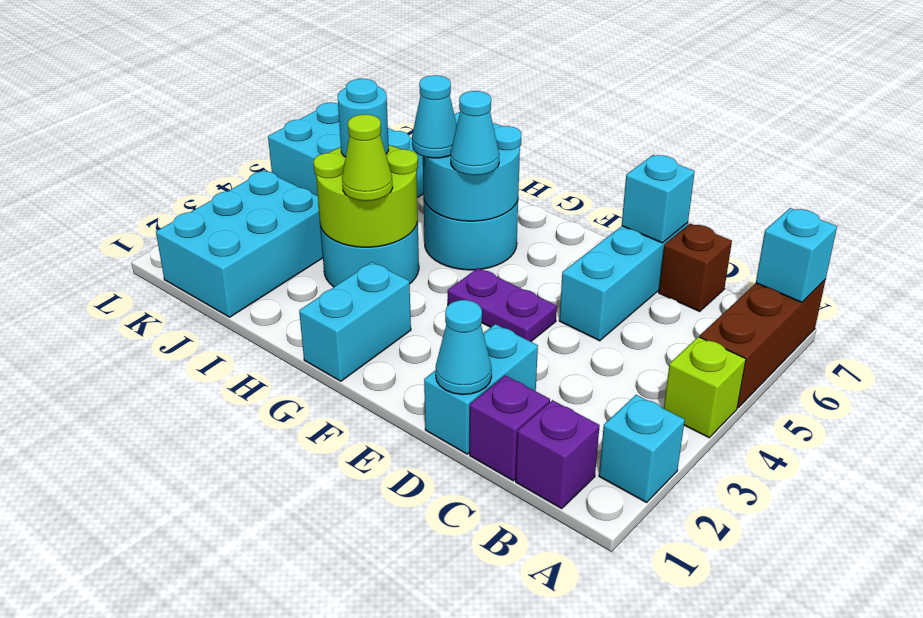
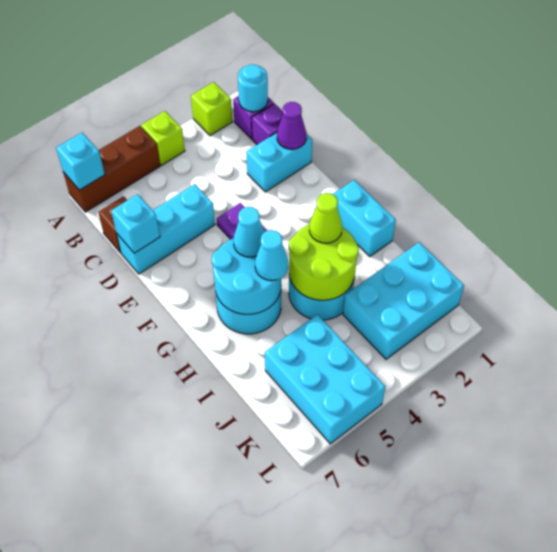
cyan brick A2 level 1 -> lime brick A2 level 1
cyan cone D1 level 2 -> purple cone D1 level 2
cyan brick G1:G2 level 1 -> cyan brick G1:H1 level 1
cyan round brick I4 level 3 -> cyan round brick B1 level 2

